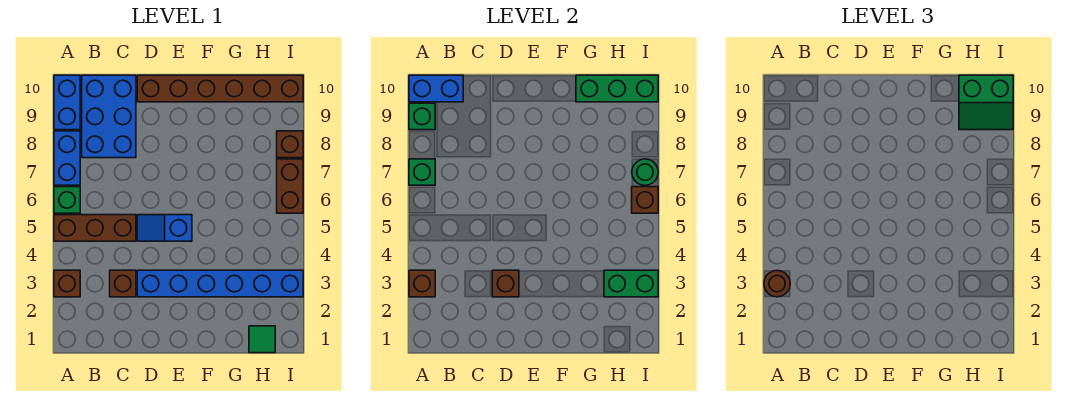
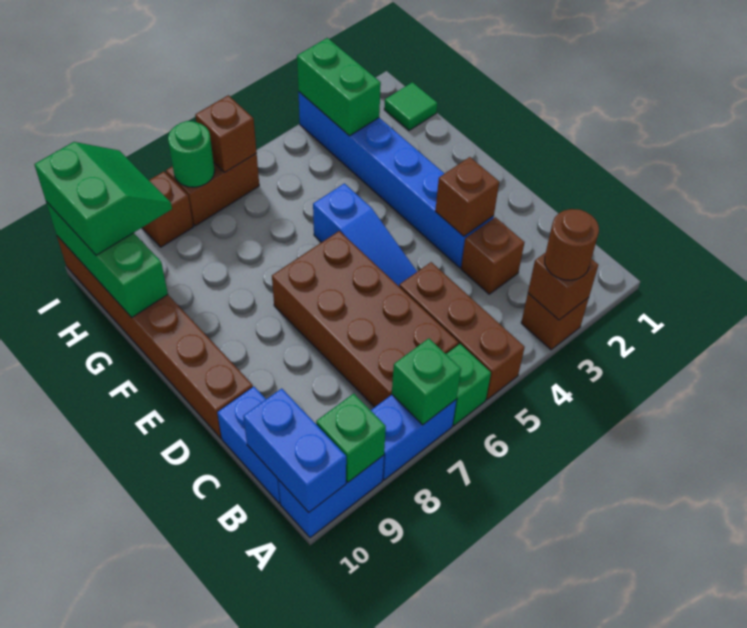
none -> brown brick B6:E7 level 1
blue brick B8:C10 level 1 -> blue brick B10:C10 level 1
blue slope D5:E5 level 1 top E -> blue slope D5:F5 level 1 top F

